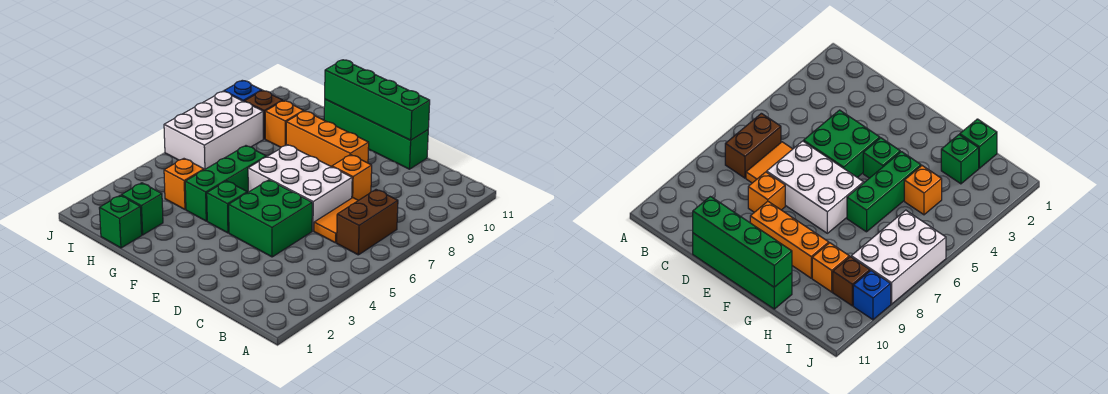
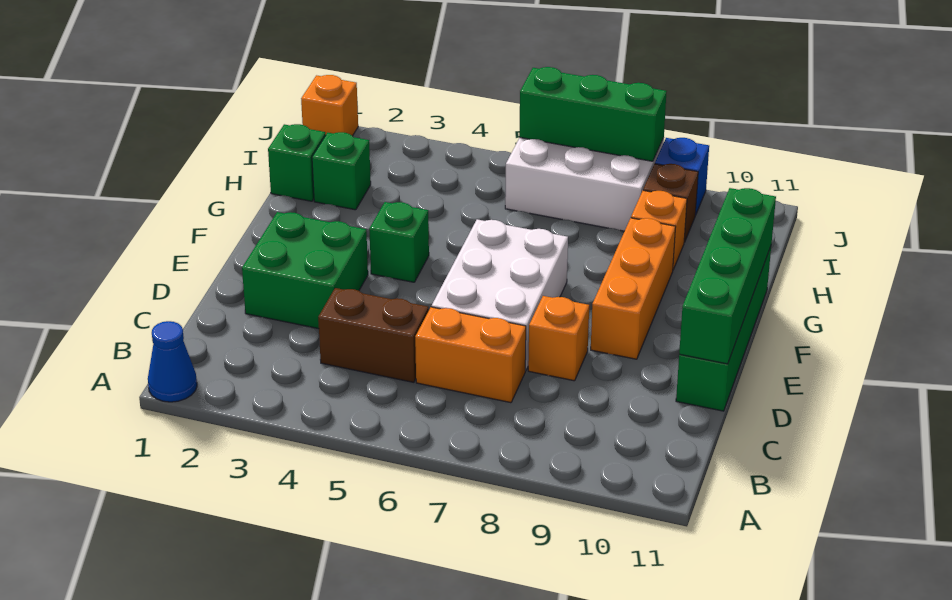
none -> blue cone A1 level 1
brown brick B6:B7 level 1 -> brown brick C4:C5 level 1
orange tile C6:C7 level 1 -> orange brick C6:C7 level 1
green brick D4:E5 level 1 -> green brick D2:E3 level 1
green brick G4:G6 level 1 -> green brick J6:J8 level 2
orange brick H4 level 1 -> orange brick J1 level 1

